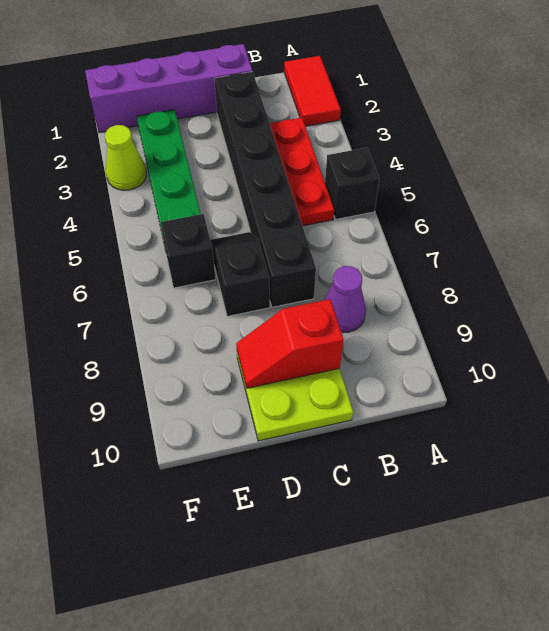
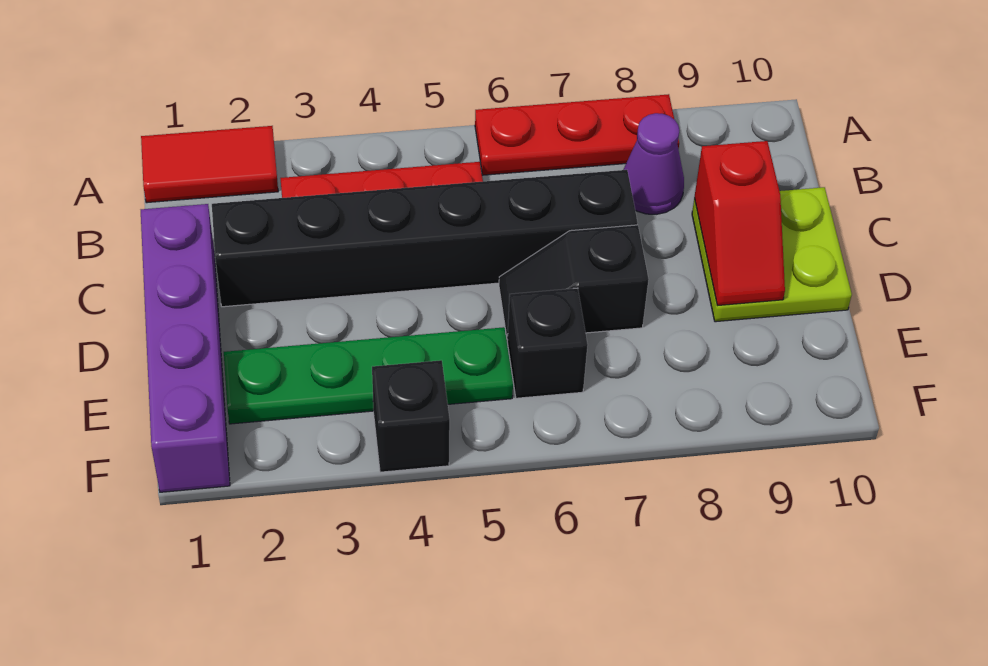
black brick A5 level 1 -> black brick F4 level 1
none -> red plate A6:A8 level 1
lime cone F3 level 1 -> none

